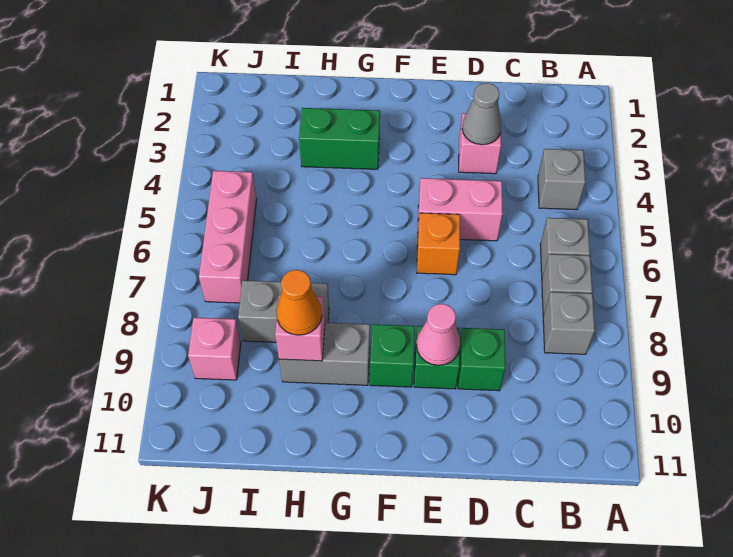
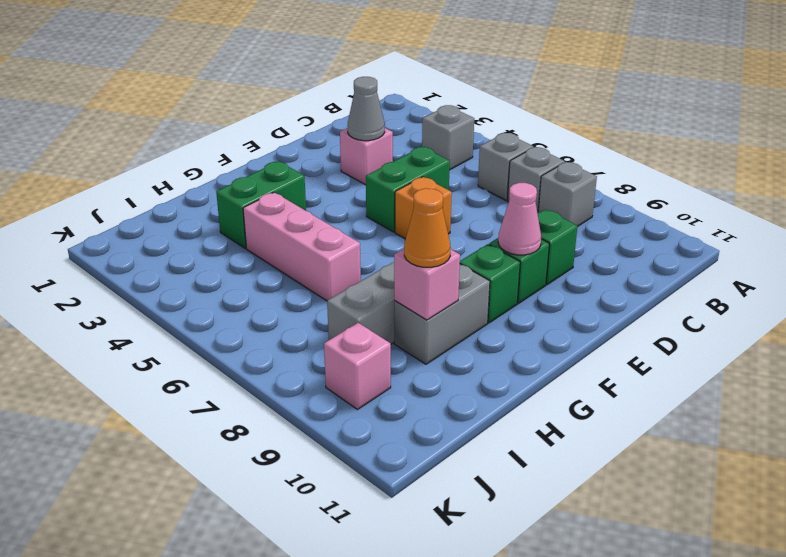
pink brick D5:E5 level 1 -> green brick D5:E5 level 1
pink brick J5:J7 level 1 -> pink brick H4:H6 level 1

